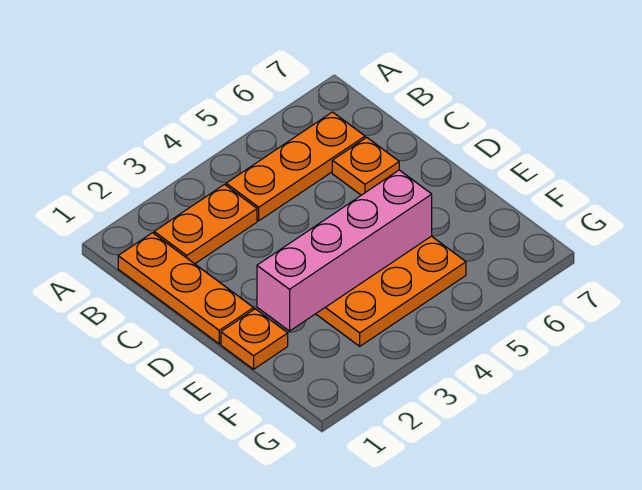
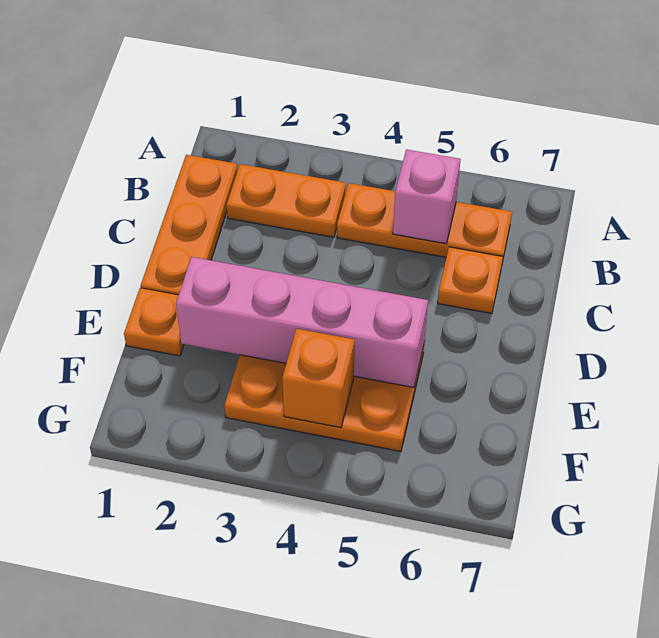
none -> pink brick B5 level 2
none -> orange brick F4 level 2

